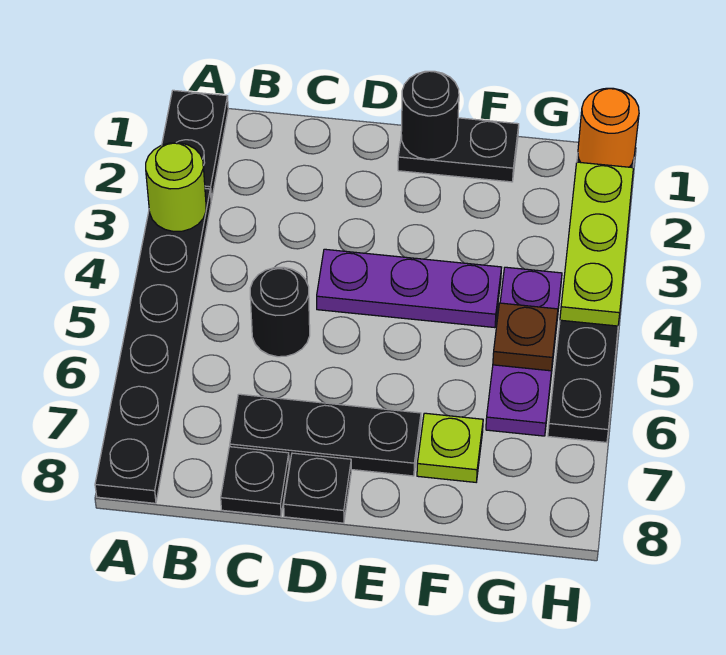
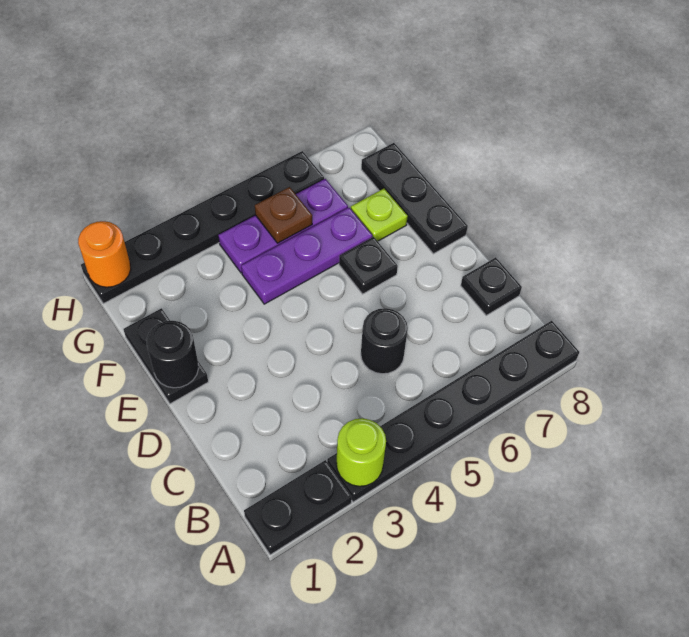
black plate C7:E7 level 1 -> black plate E8:G8 level 1
purple plate D4:F4 level 1 -> purple plate F4:F6 level 1
black plate D8 level 1 -> black plate E6 level 1
lime plate H2:H4 level 2 -> none

